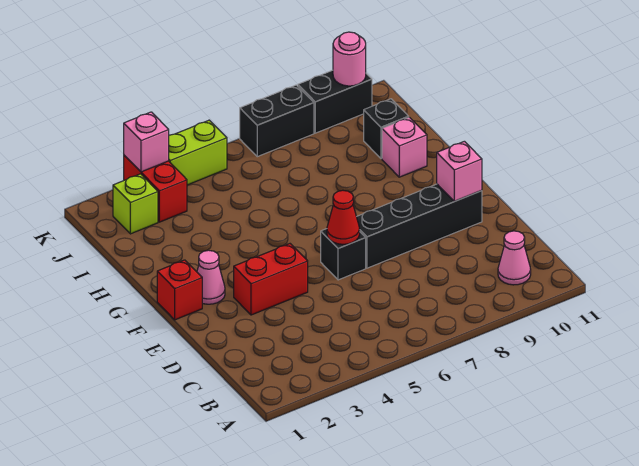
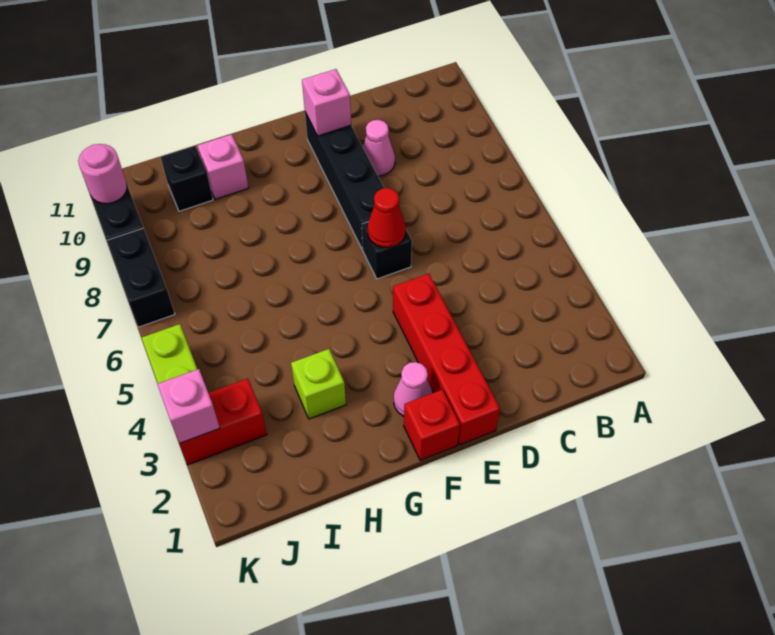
pink cone B10 level 1 -> pink cone D9 level 1
red brick E3:E4 level 1 -> red brick E1:E4 level 1
lime brick J2 level 1 -> lime brick H3 level 1

